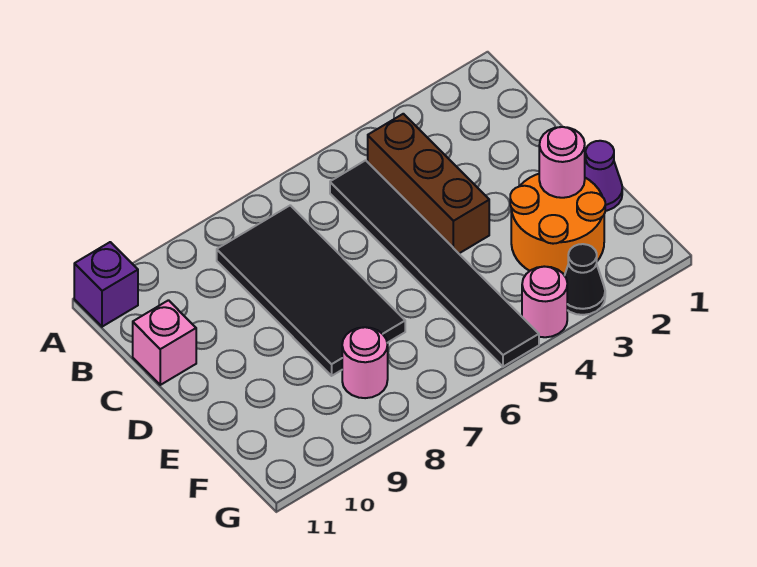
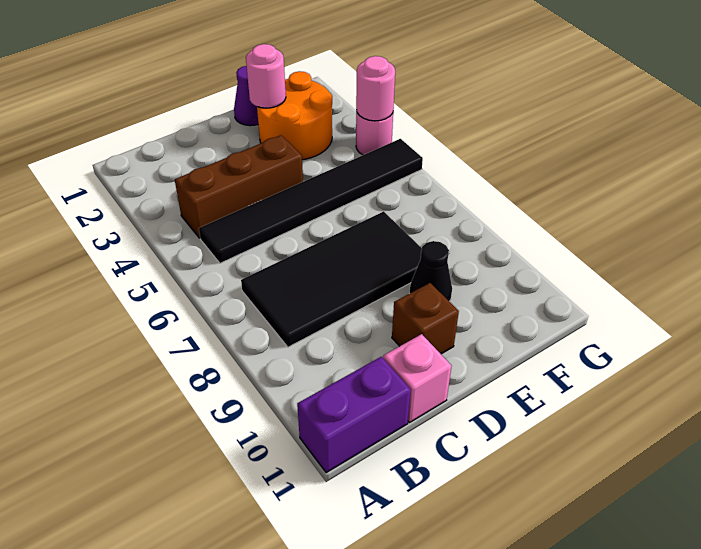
purple brick A11 level 1 -> purple brick A11:B11 level 1
none -> brown brick D10 level 1
pink round brick F8 level 1 -> pink round brick G4 level 2
black cone G3 level 1 -> black cone E9 level 1

